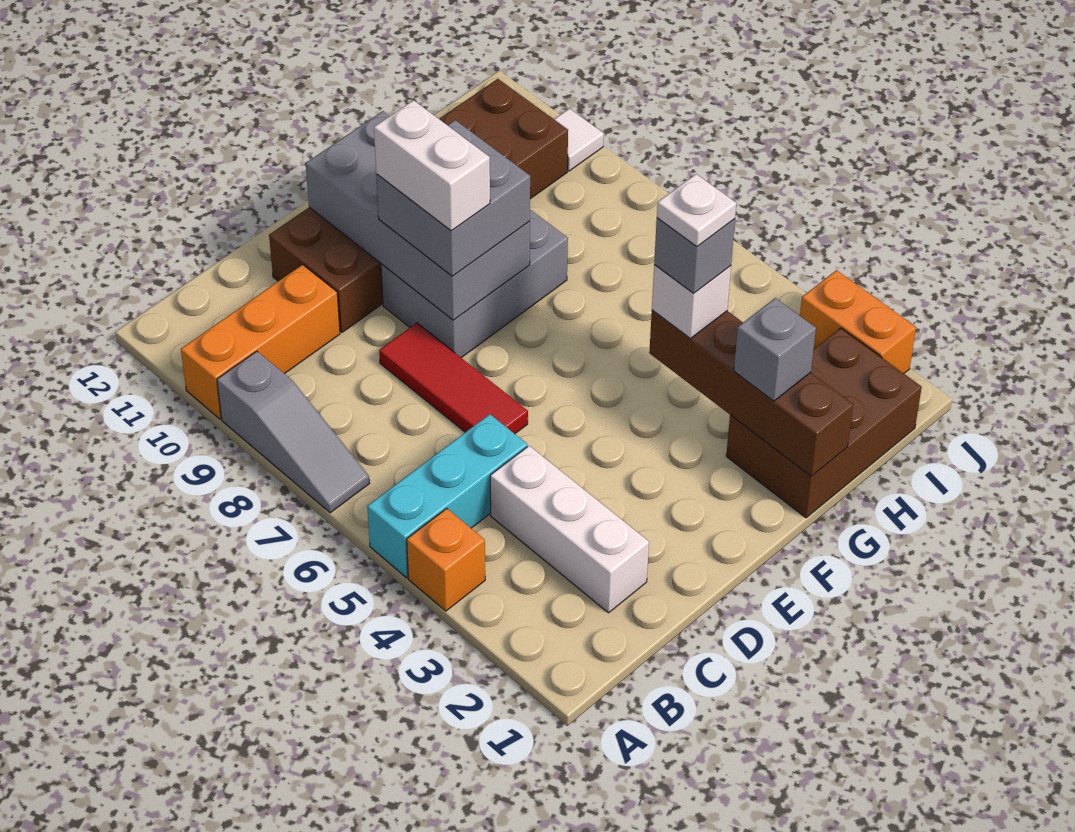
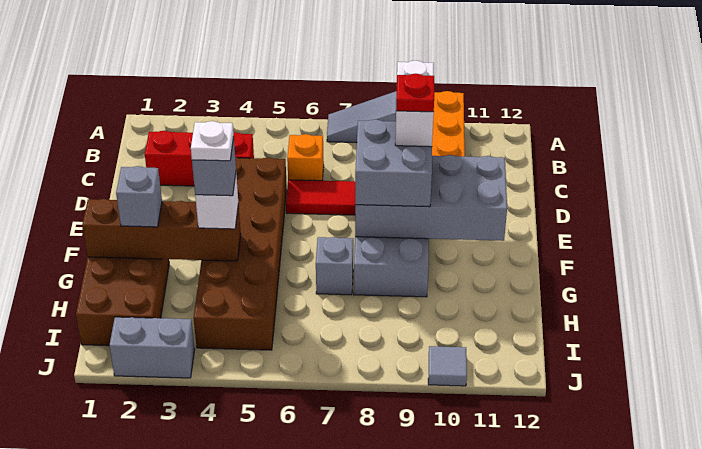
orange brick A4 level 1 -> orange brick C6 level 1
cyan brick A5:C5 level 1 -> none
white brick C2:C4 level 1 -> red brick C2:C4 level 1
brown brick D10:I11 level 1 -> brown brick D4:I5 level 1
white brick E8:E9 level 4 -> white brick D9:E9 level 4
none -> red plate E9 level 5
none -> grey brick G7 level 1
orange brick J2:J3 level 1 -> grey brick J2:J3 level 1
white tile J10 level 1 -> grey tile J10 level 1

